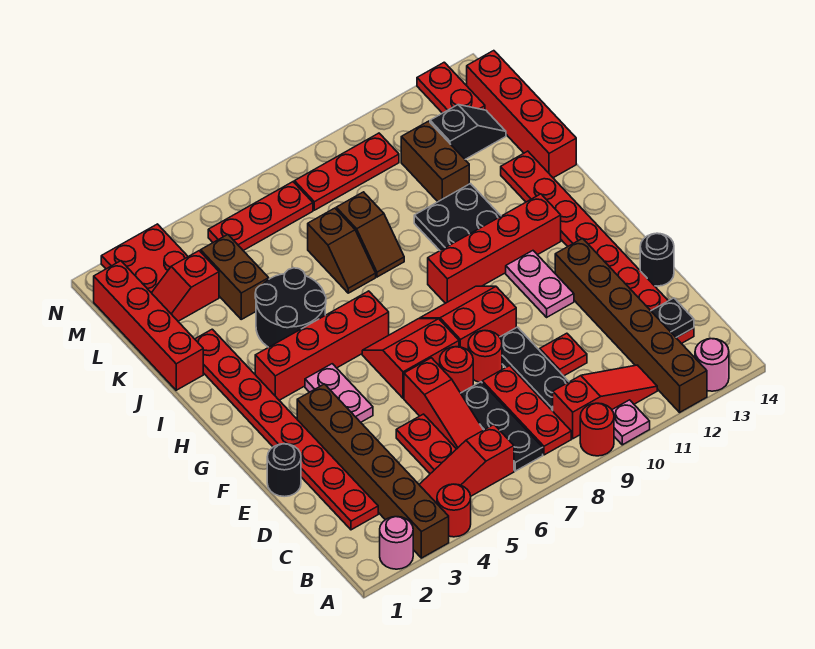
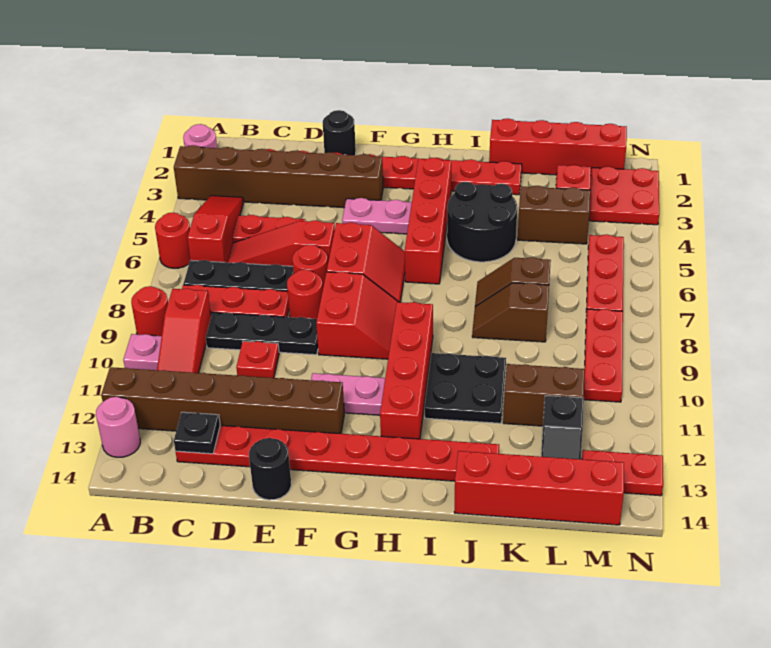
red round brick A4 level 1 -> red round brick A6 level 1

